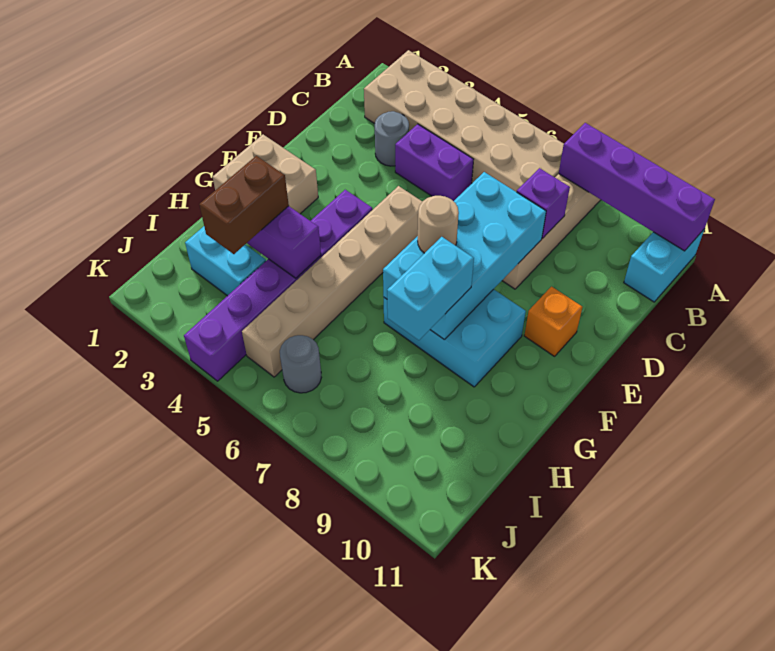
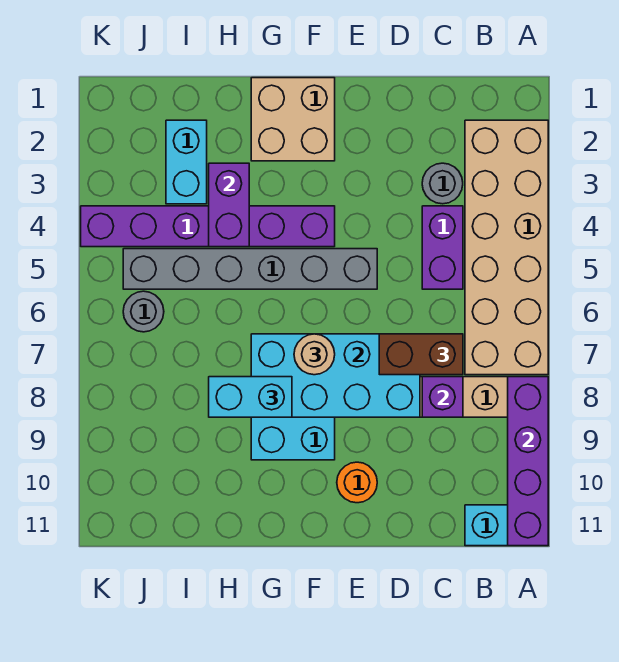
tan brick E5:J5 level 1 -> grey brick E5:J5 level 1
orange brick E10 level 1 -> orange round brick E10 level 1
brown brick H3:I3 level 3 -> brown brick C7:D7 level 3

